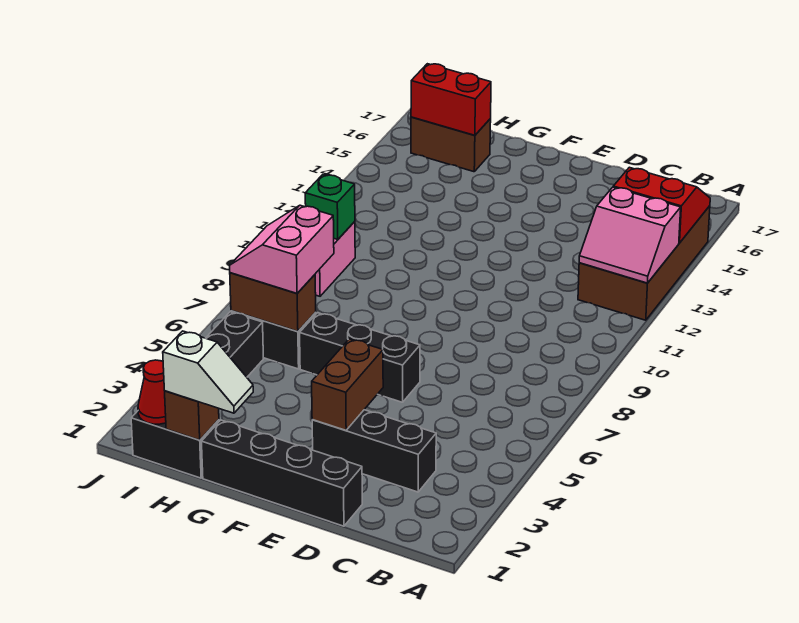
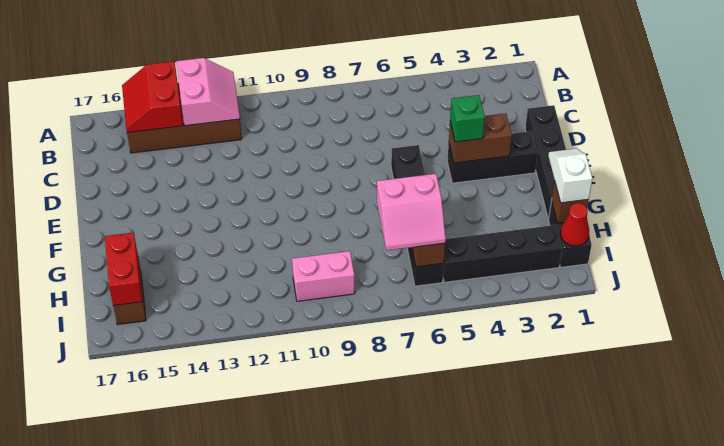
black brick C3:E3 level 1 -> black brick E2:E4 level 1
green brick I10 level 2 -> green brick E4 level 3

